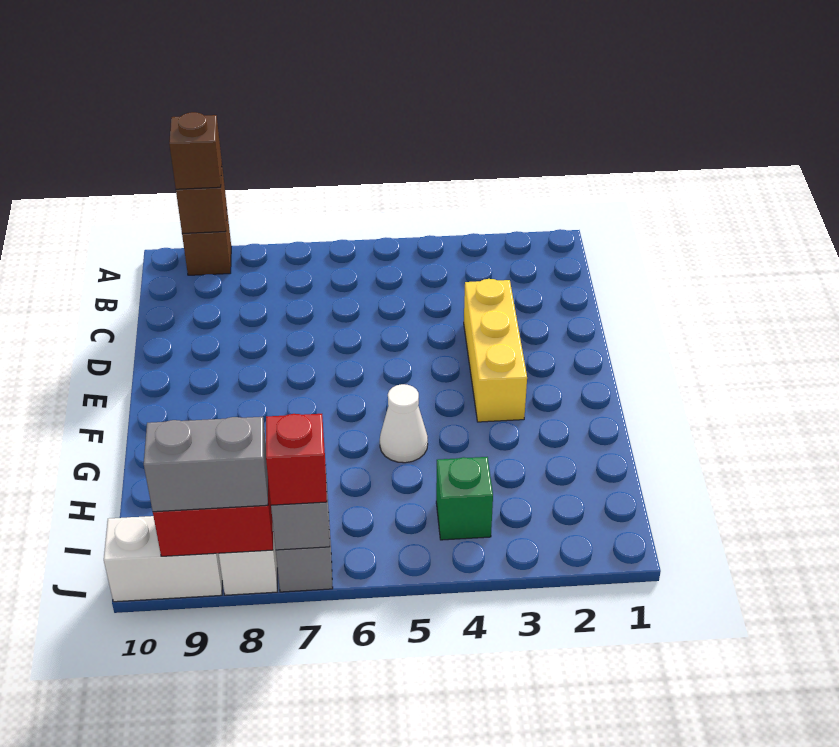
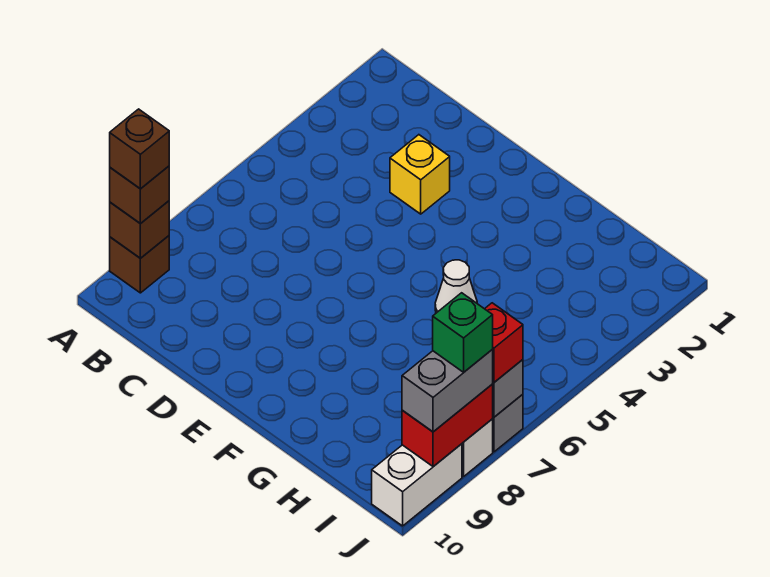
none -> brown brick A9 level 4
yellow brick D3:F3 level 1 -> yellow brick D3 level 1
green brick I4 level 1 -> green brick J8 level 4

